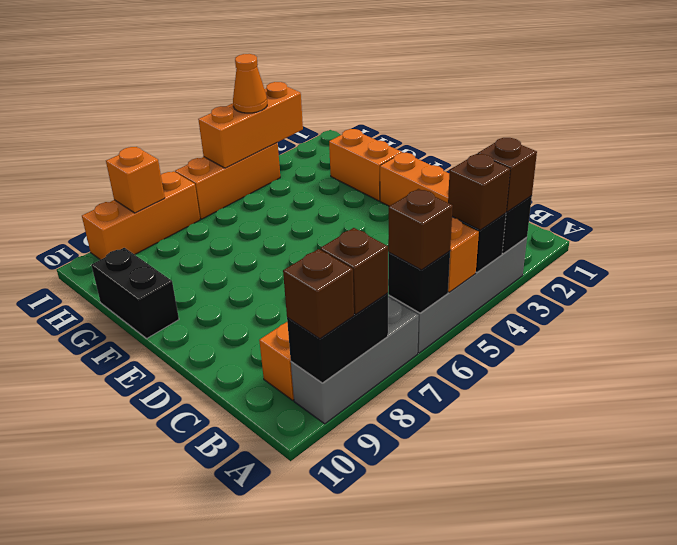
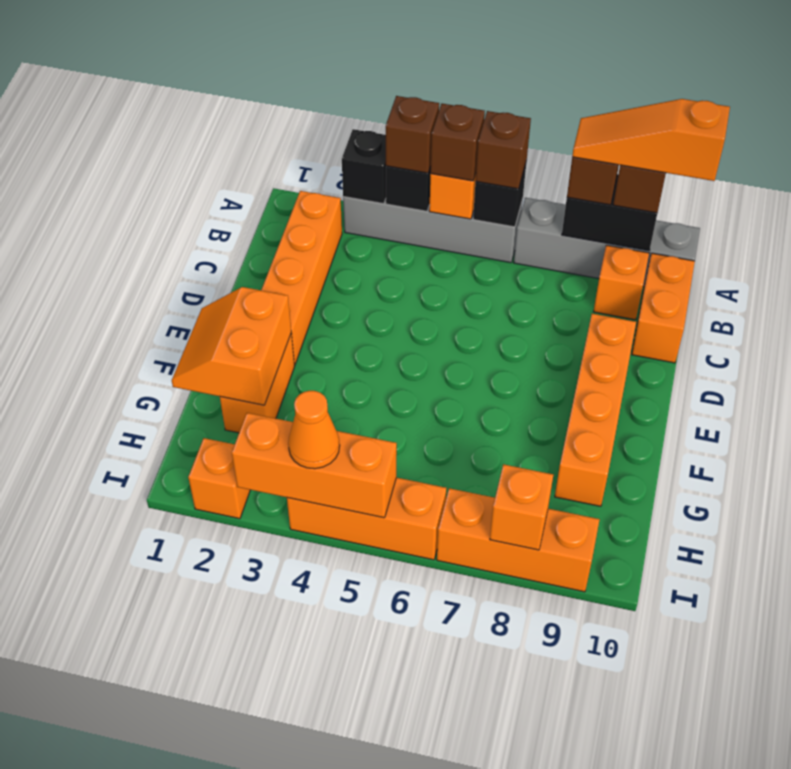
brown brick A3 level 3 -> brown brick A5 level 3
grey brick A7:A9 level 1 -> grey brick A7:A10 level 1
none -> orange slope A8:A10 level 4 top 10
none -> orange brick B10:C10 level 1
none -> orange brick D9:G9 level 1
none -> orange slope F1:G2 level 2 top 2
black brick F10:G10 level 1 -> none
none -> orange brick I2 level 1

